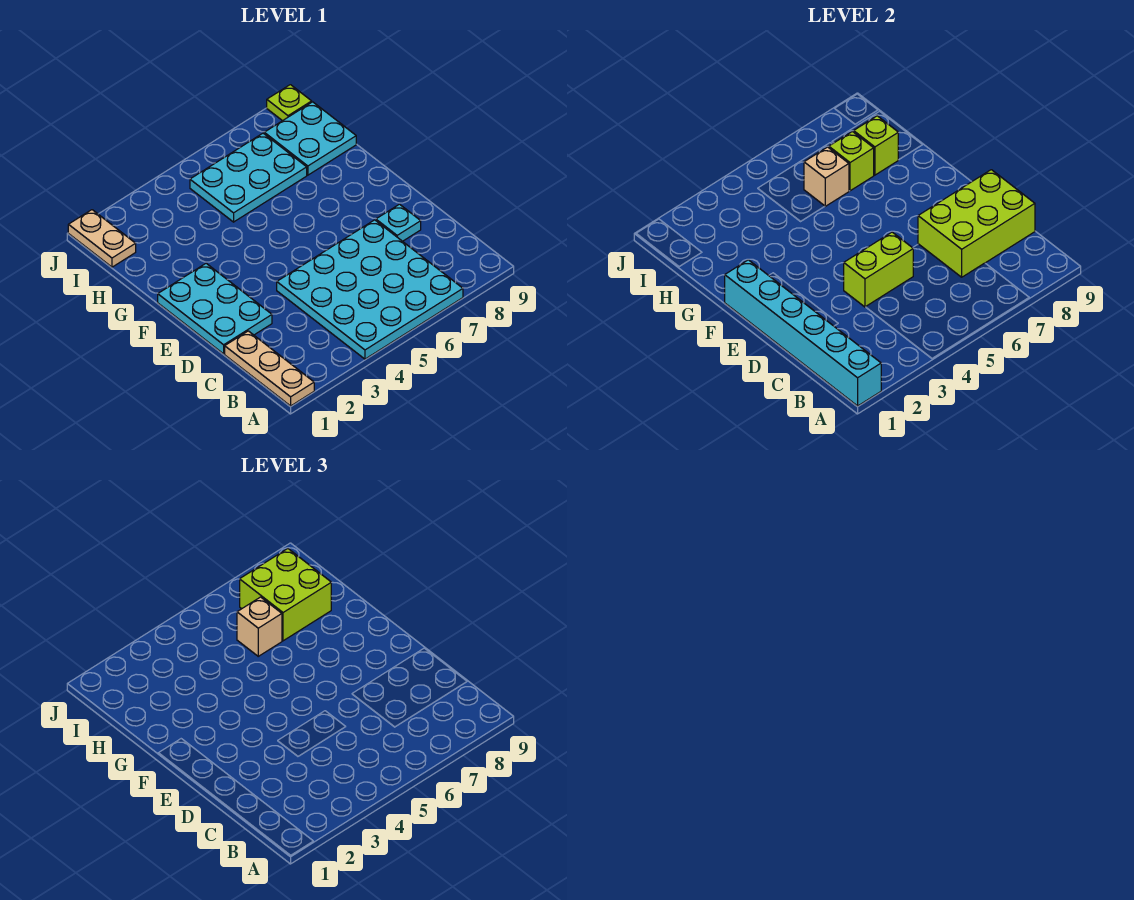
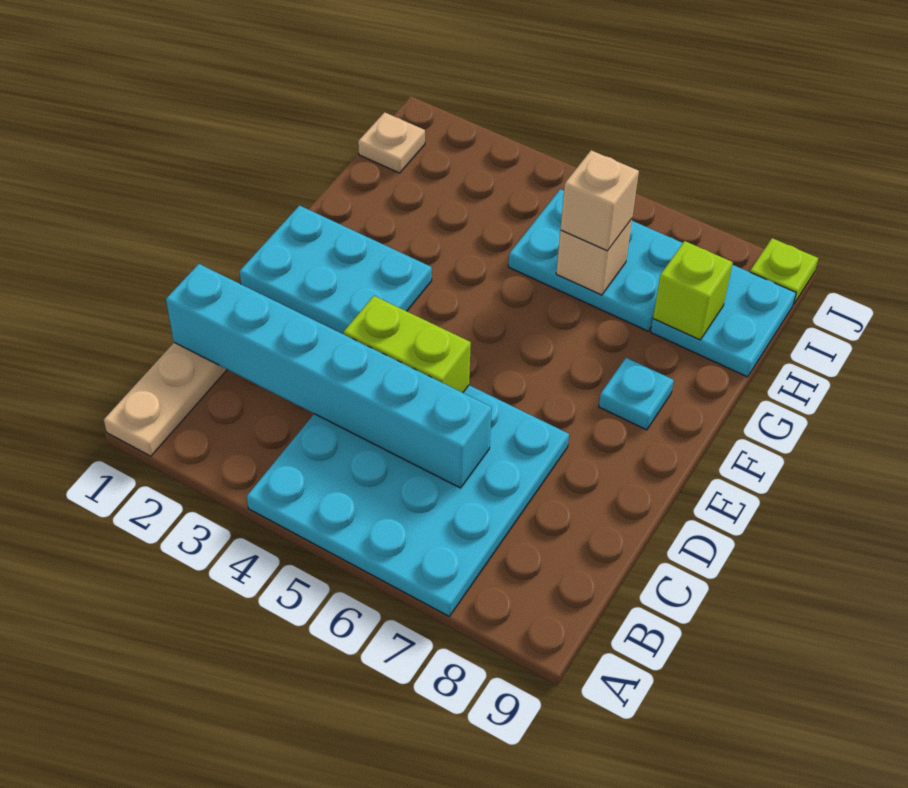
cyan brick A1:F1 level 2 -> cyan brick C1:C6 level 2
lime brick C7:D9 level 2 -> none
cyan plate D1:F2 level 1 -> cyan plate E1:F3 level 1
cyan plate D8 level 1 -> cyan plate F8 level 1
lime brick H7 level 2 -> none
lime brick H7:I8 level 3 -> none
tan plate I1:J1 level 1 -> tan plate I1 level 1

